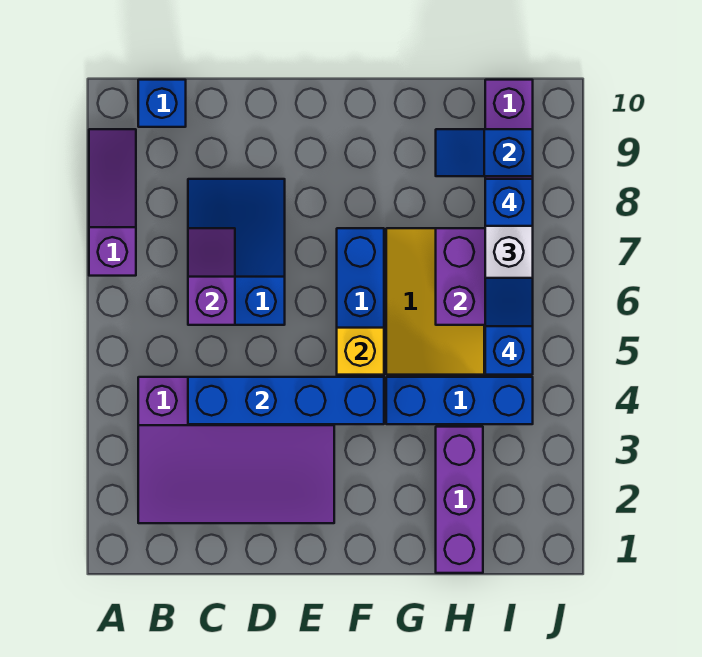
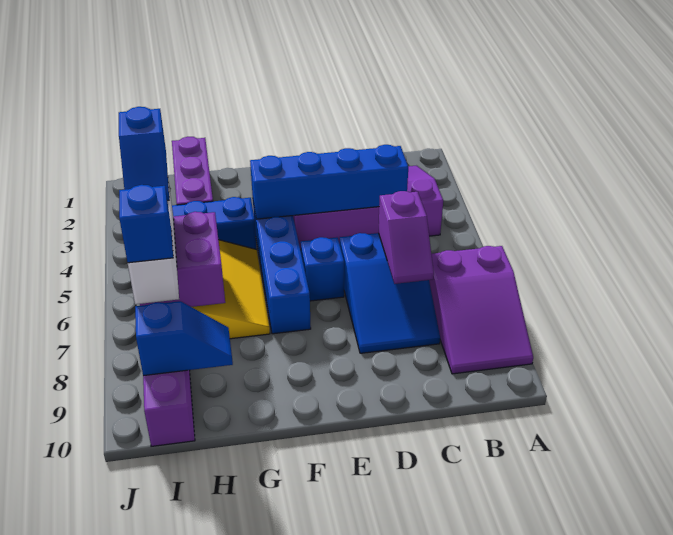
purple slope A7:A9 level 1 top 7 -> purple slope A7:B9 level 1 top 7
blue brick B10 level 1 -> blue brick E6 level 1
yellow brick F5 level 2 -> none

